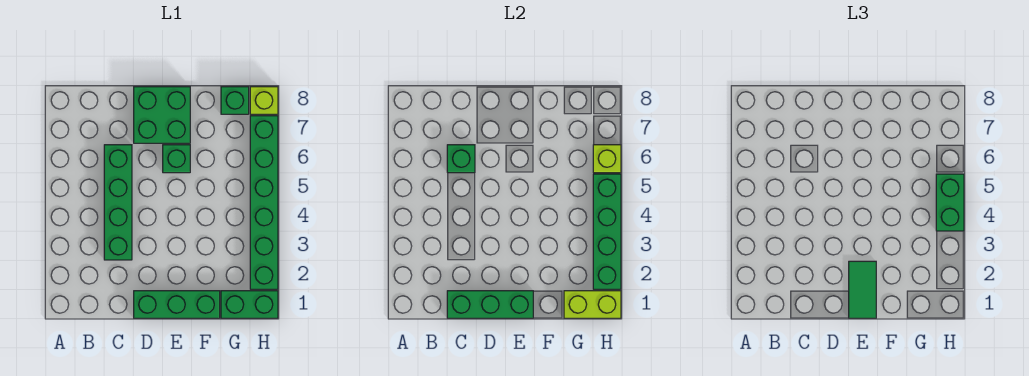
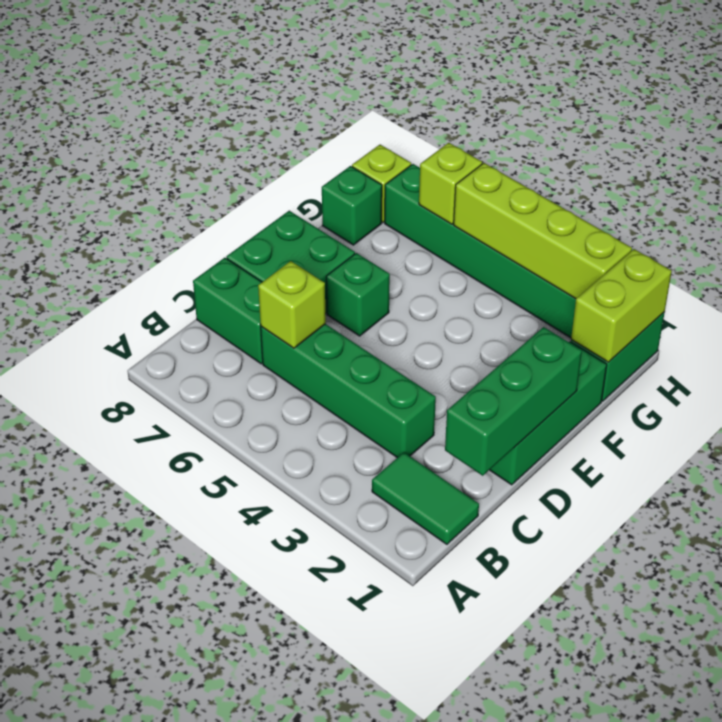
green brick C6 level 2 -> lime brick C6 level 2
green tile E1:E2 level 3 -> green tile B1:B2 level 1
green brick H2:H5 level 2 -> lime brick H2:H5 level 2
green brick H4:H5 level 3 -> green brick C7:C8 level 1

